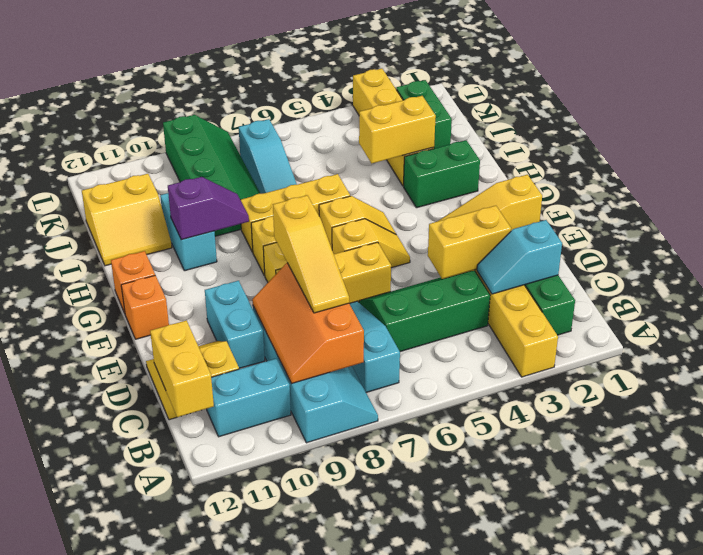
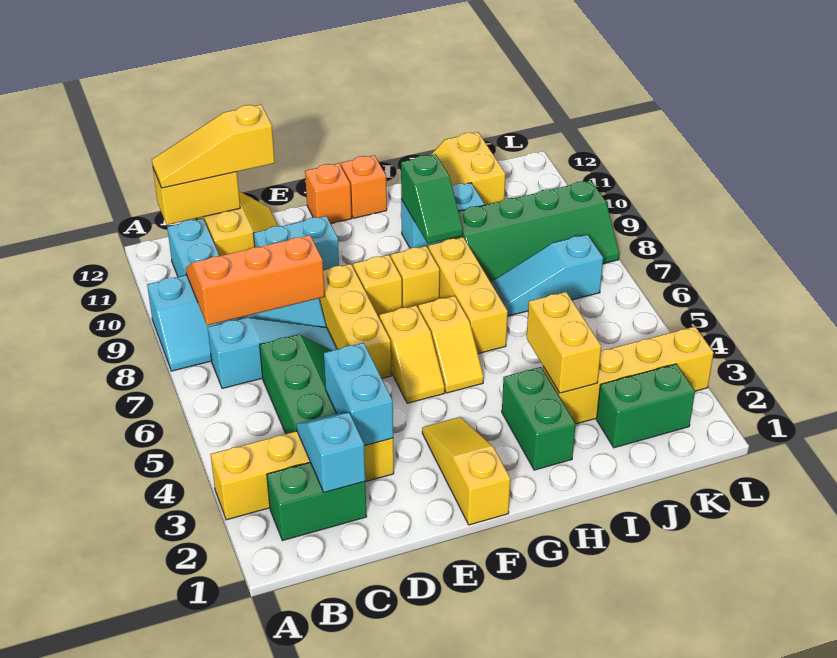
yellow slope C8:E8 level 3 top E -> yellow slope B12:D12 level 3 top D
yellow brick D3:D4 level 2 -> cyan brick D3:D4 level 2
purple slope H9:H10 level 2 top 10 -> green slope H9:H10 level 2 top 10

